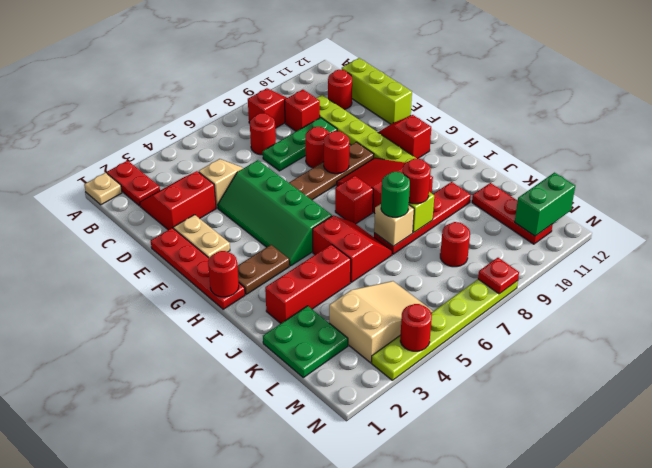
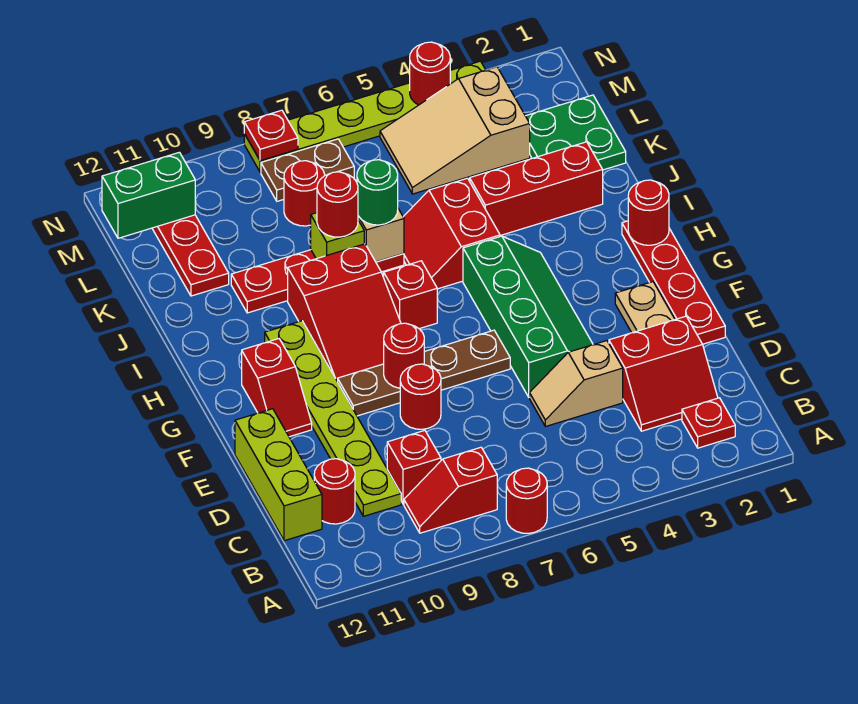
tan plate A1 level 1 -> none
red plate A2:B2 level 1 -> red plate B2 level 1
red round brick C7 level 1 -> red round brick A7 level 1
green plate D7:D9 level 1 -> none
brown plate H2:H3 level 1 -> brown plate M7:M8 level 1

